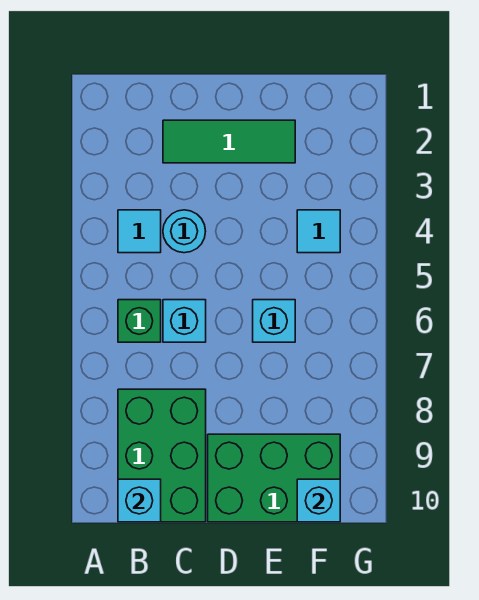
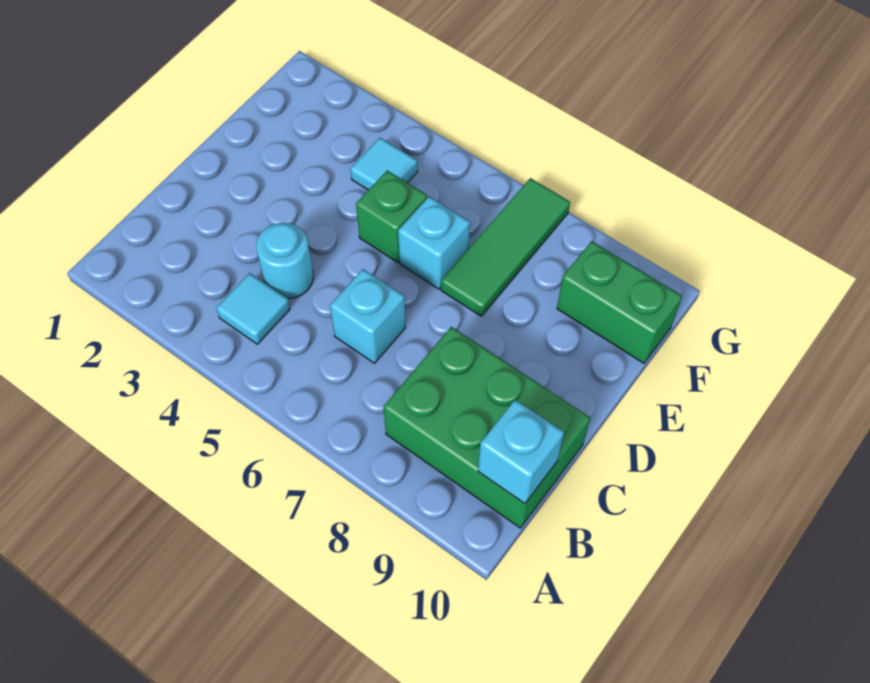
green brick B6 level 1 -> green brick E5 level 1
green tile C2:E2 level 1 -> green tile E7:G7 level 1
green brick D9:F10 level 1 -> green brick F9:F10 level 1
cyan brick F10 level 2 -> none

